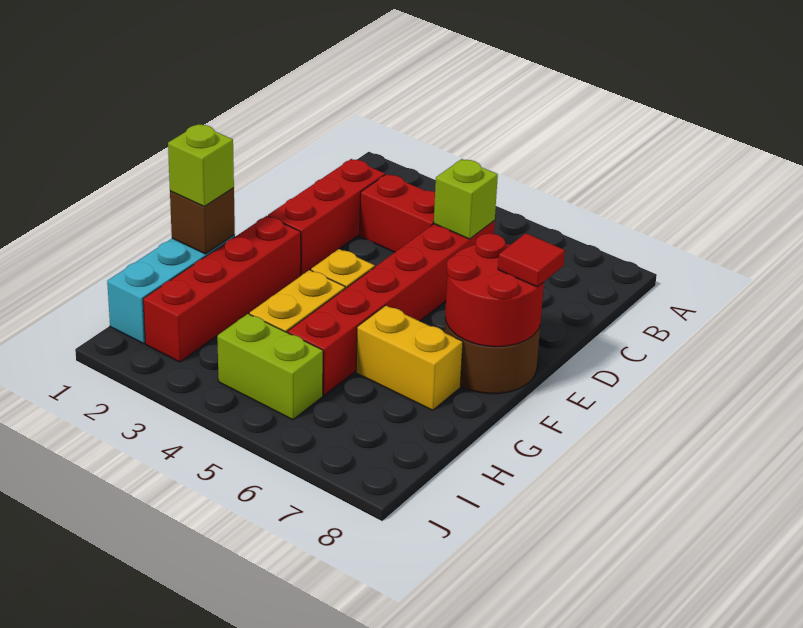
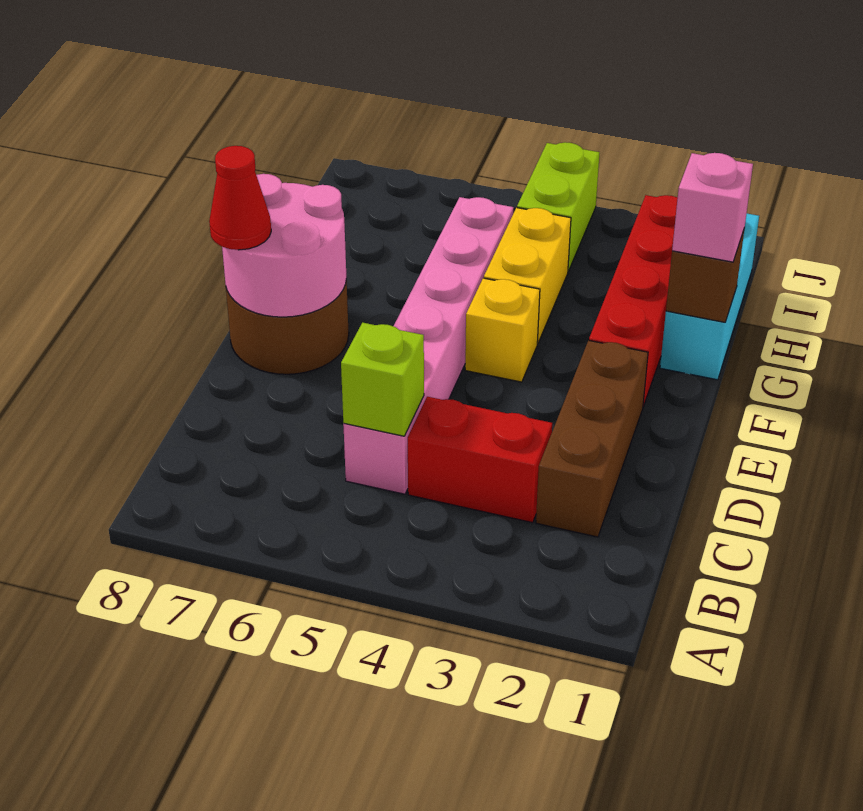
red brick C2:E2 level 1 -> brown brick C2:E2 level 1
red brick C5:H5 level 1 -> pink brick C5:H5 level 1
red round brick E7:F8 level 2 -> pink round brick E7:F8 level 2
red tile E8 level 3 -> red cone E8 level 3
lime brick G1 level 3 -> pink brick G1 level 3
yellow brick G6:G7 level 1 -> none
lime brick I4:I5 level 1 -> lime brick I4:J4 level 1

